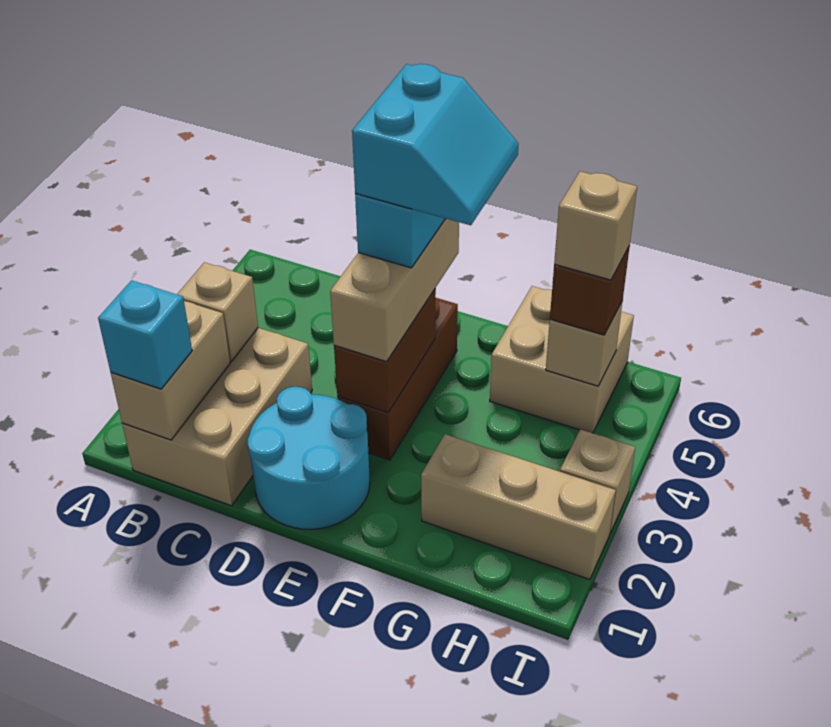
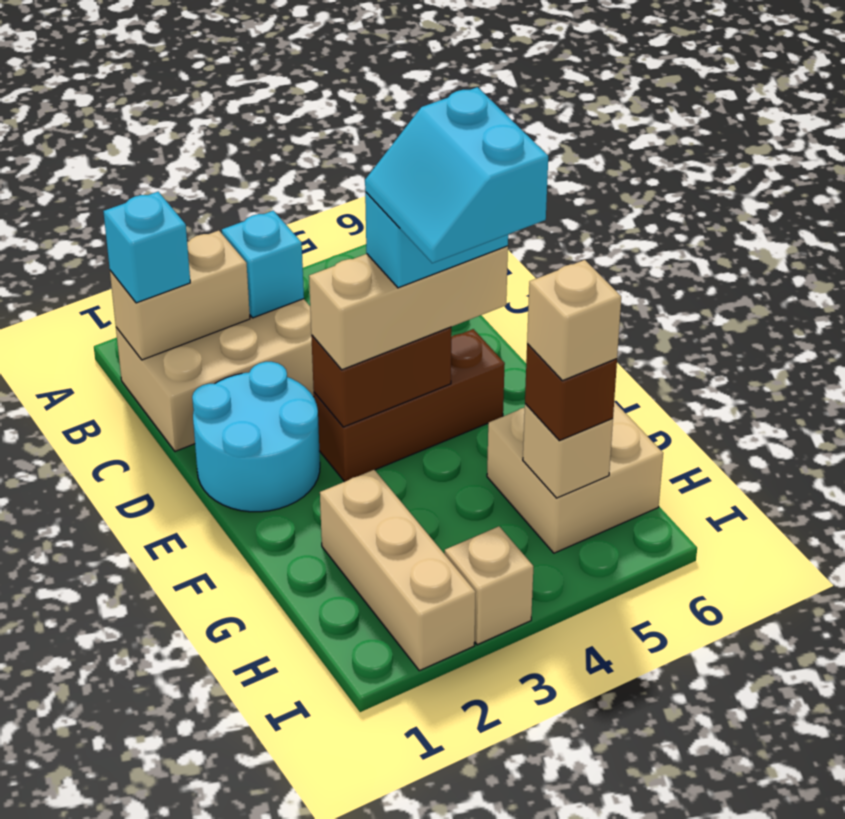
tan brick B3 level 2 -> cyan brick B3 level 2
cyan slope E4:F5 level 5 top E -> cyan slope E4:F5 level 5 top 5

